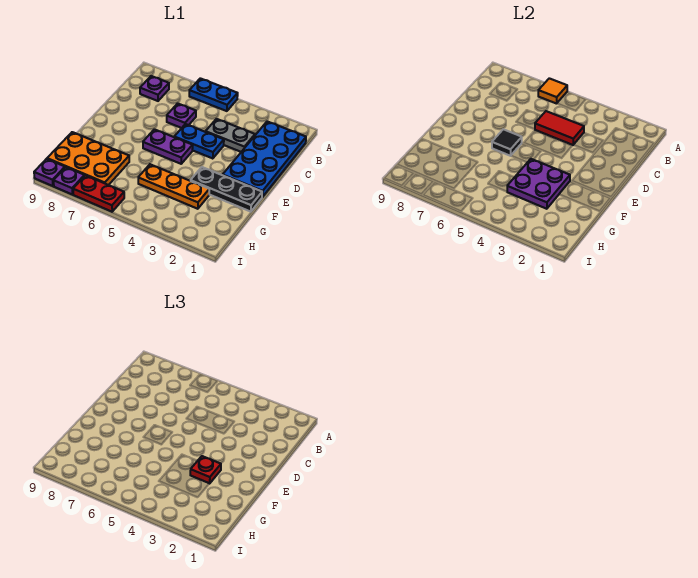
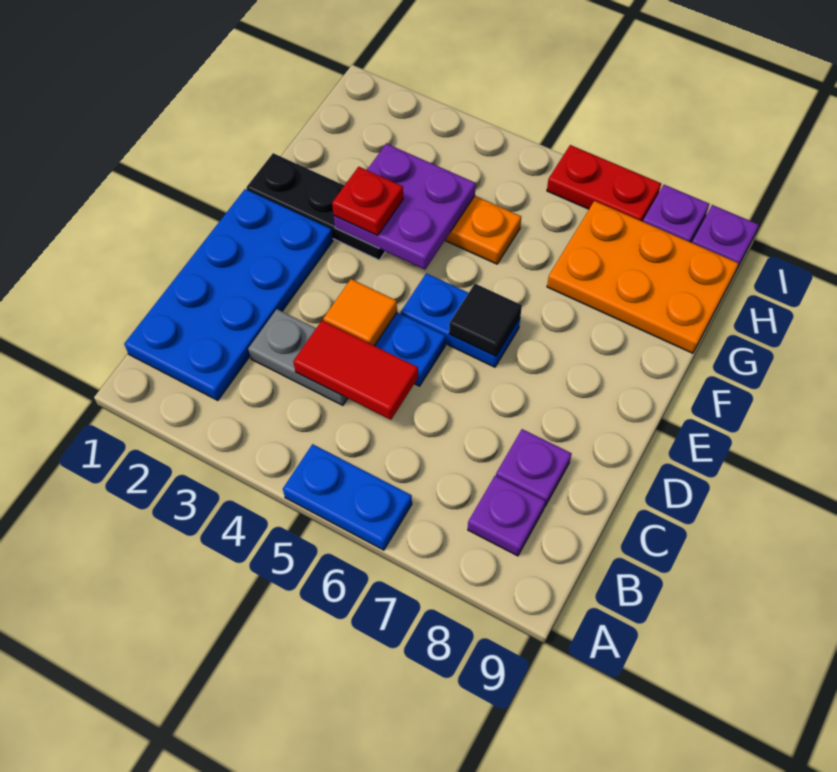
orange tile A6 level 2 -> orange tile D4 level 2
purple plate C6 level 1 -> purple plate C8 level 1
purple plate E5:E6 level 1 -> blue plate E5:E6 level 1

